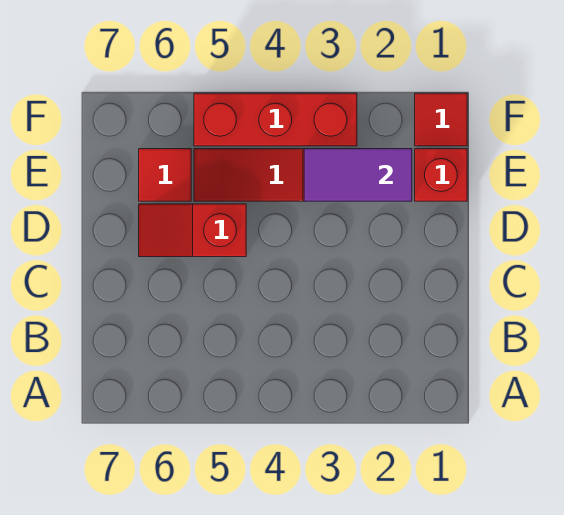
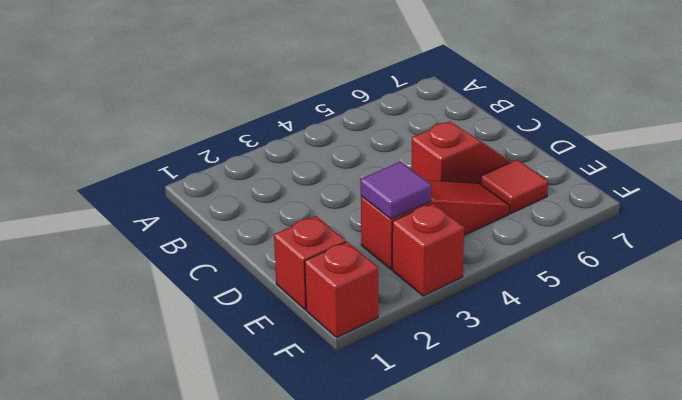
purple tile E2:E3 level 2 -> purple tile E3 level 2
red tile F1 level 1 -> red brick F1 level 1
red brick F3:F5 level 1 -> red brick F3 level 1

